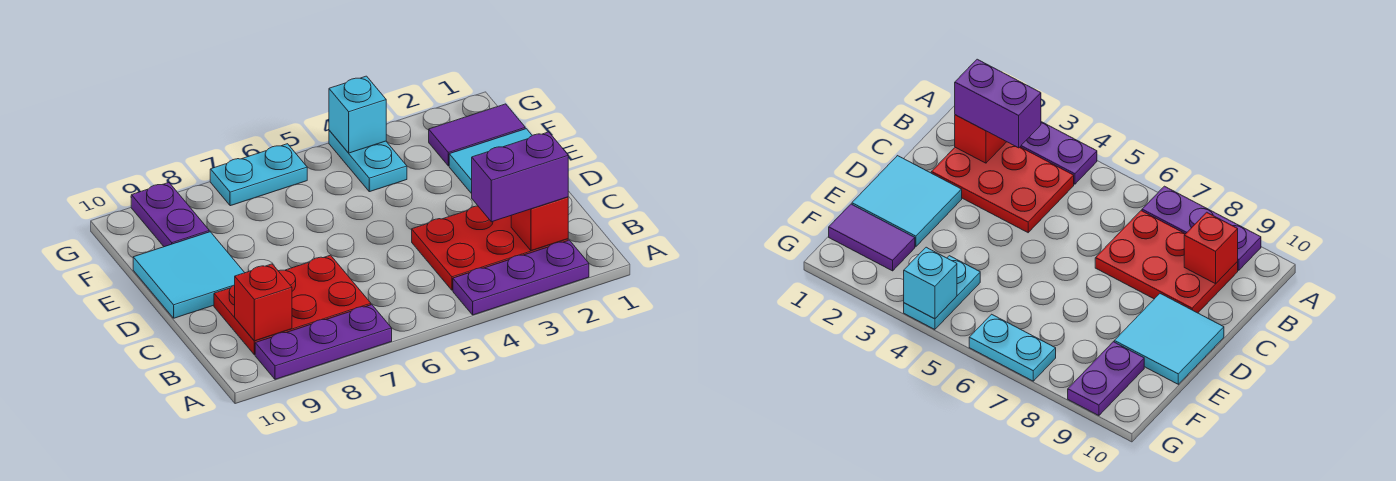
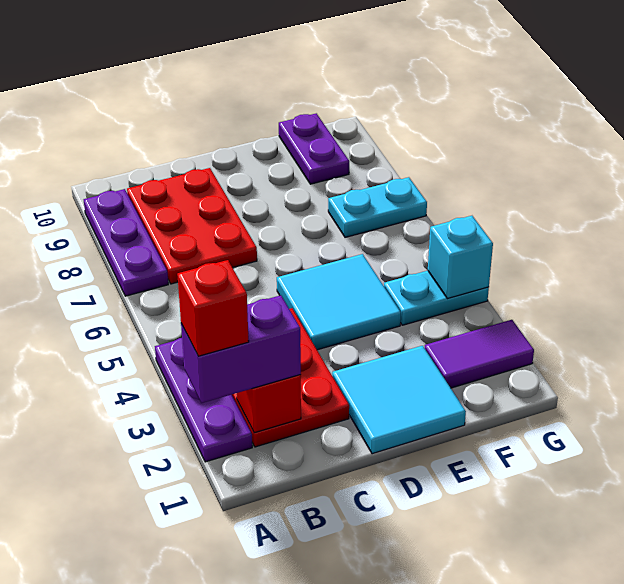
purple brick B2:B3 level 3 -> purple brick A2:B2 level 3
red brick B9 level 2 -> red brick A2 level 4
cyan tile D9:E10 level 1 -> cyan tile D4:E5 level 1
purple tile F1:F2 level 1 -> purple tile F2:G2 level 1
purple plate F9:G9 level 1 -> purple plate F9:F10 level 1
cyan plate G6:G7 level 1 -> cyan plate F7:G7 level 1

